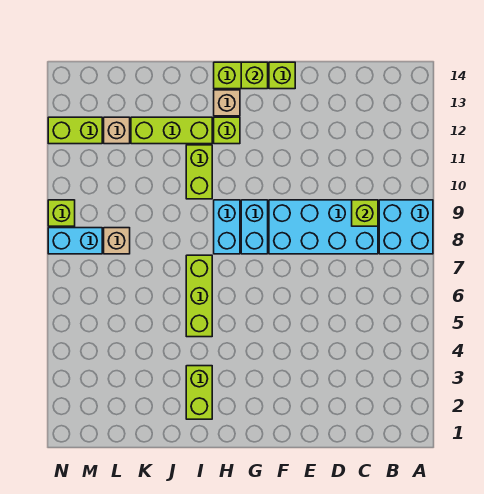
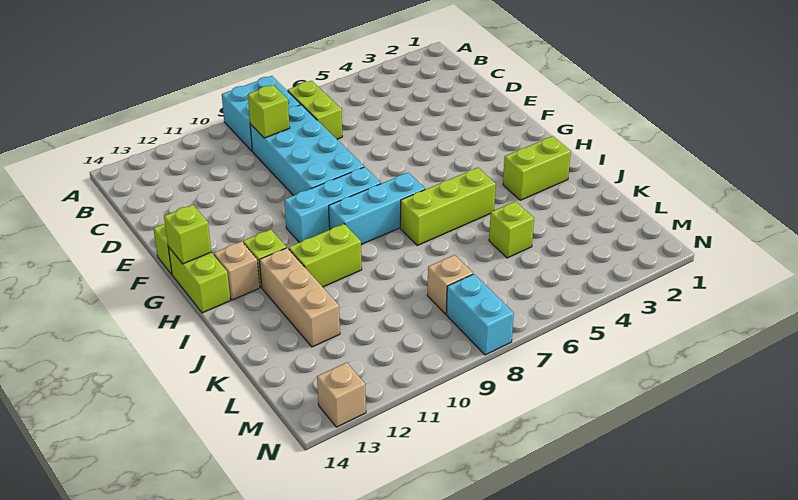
cyan brick G8:G9 level 1 -> cyan brick G8:G10 level 1
cyan brick H8:H9 level 1 -> cyan brick H7:H9 level 1
lime brick I12:K12 level 1 -> tan brick I12:K12 level 1
tan brick L12 level 1 -> tan brick N13 level 1
lime brick M12:N12 level 1 -> lime brick B7:C7 level 1
lime brick N9 level 1 -> lime brick K5 level 1

